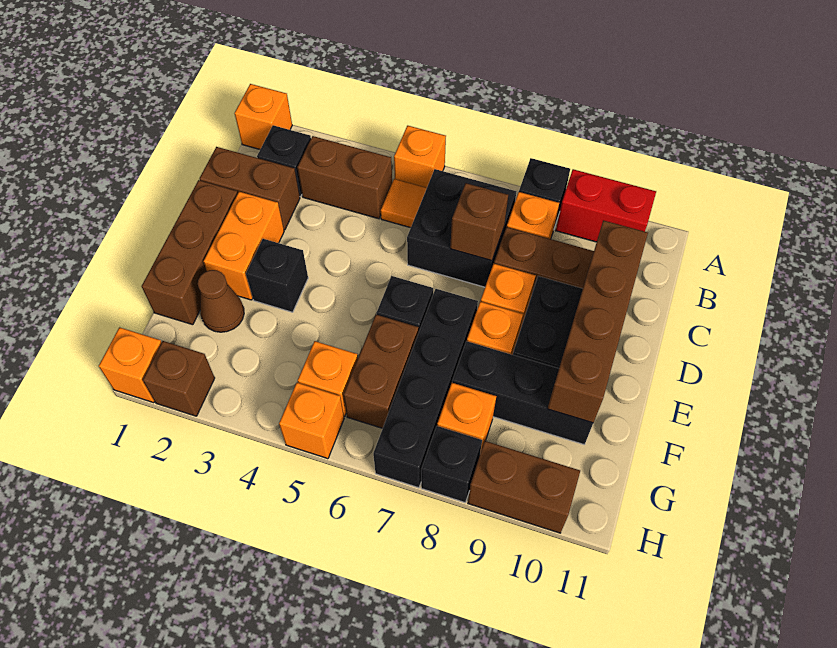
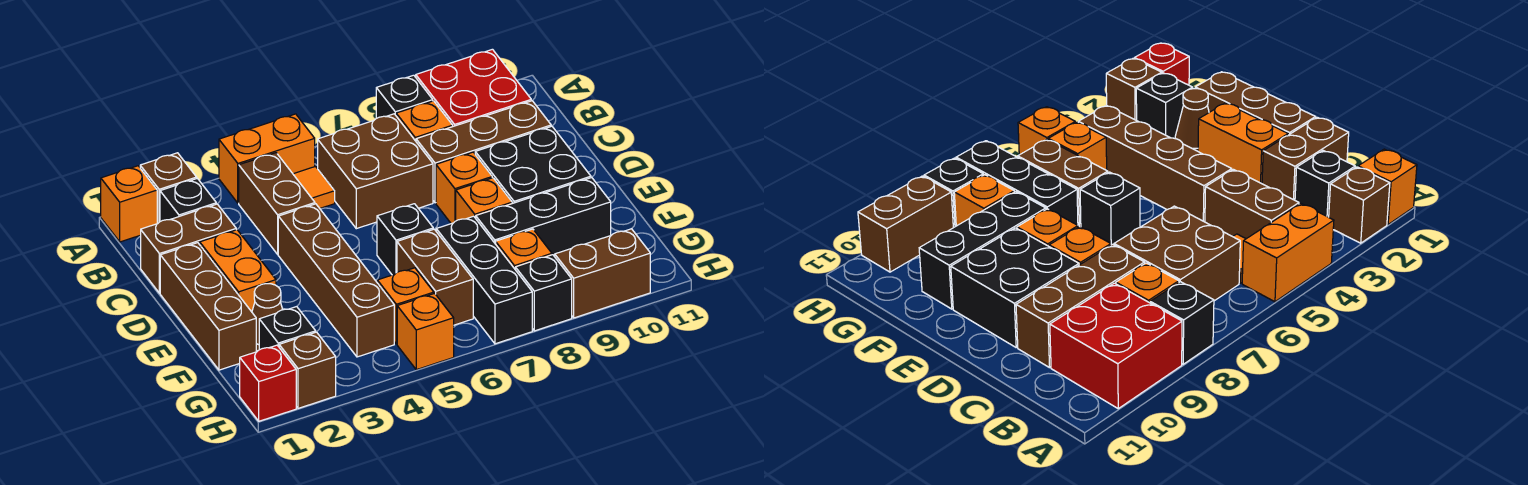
orange brick A5 level 1 -> orange brick A4:A5 level 1
red brick A9:A10 level 1 -> red brick A9:B10 level 1
brown brick B3:B4 level 1 -> brown brick B4:C4 level 1
black brick B6:C7 level 1 -> brown brick B6:C7 level 1
brown brick C7 level 2 -> brown brick A2 level 1
brown brick C10:F10 level 2 -> brown brick D4:G4 level 1
black brick E3 level 1 -> black brick G2 level 1
black brick E7:H7 level 1 -> black brick F7:H7 level 1
orange brick H1 level 1 -> red brick H1 level 1

